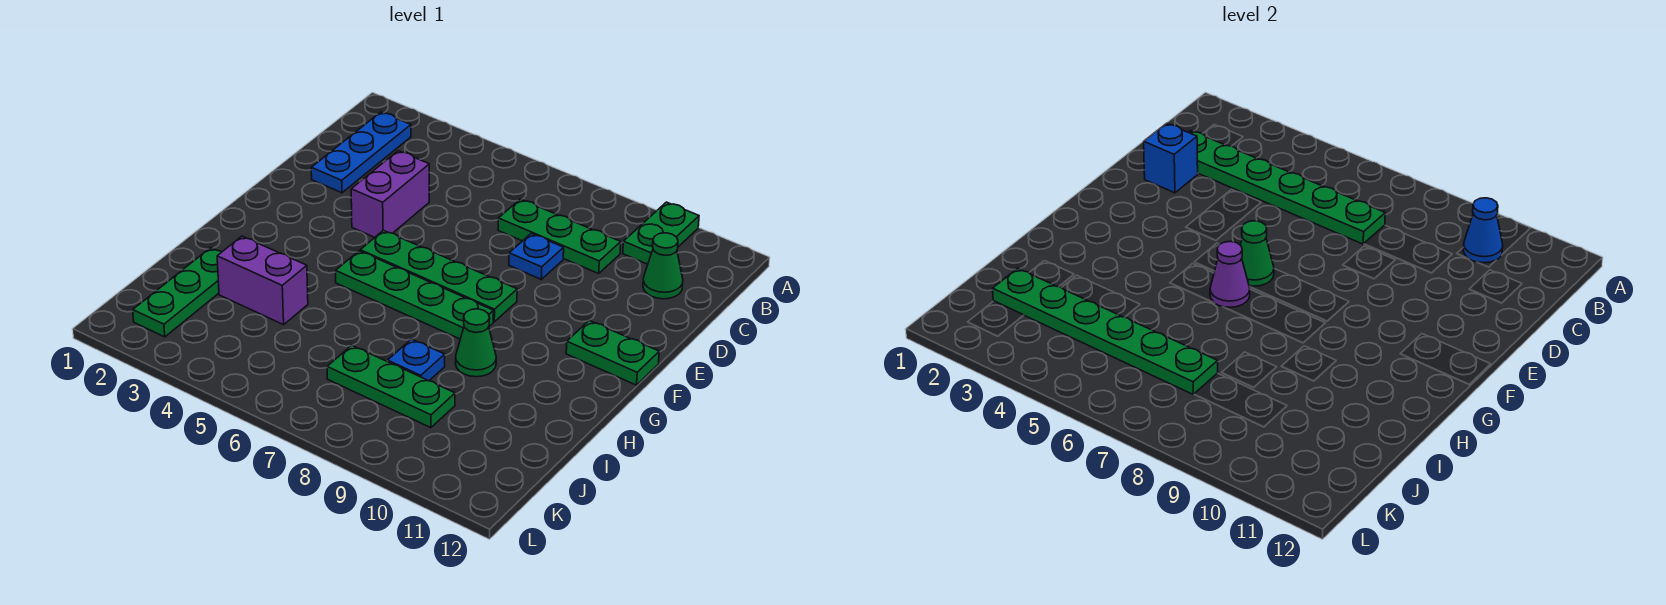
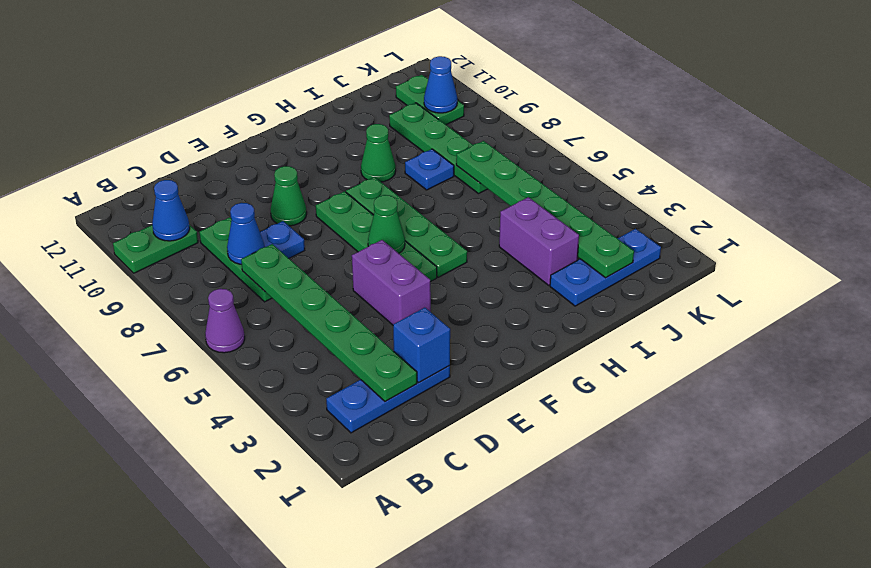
none -> blue cone C8 level 2
green cone C11 level 1 -> green cone E9 level 1
purple brick D4:E4 level 1 -> purple brick E4:E5 level 1
green plate F11:F12 level 1 -> green plate K10:K11 level 1
purple cone G6 level 2 -> purple cone A6 level 1
green plate I2:K2 level 1 -> blue plate I2:K2 level 1
green plate J7:J9 level 1 -> green plate J7:J10 level 1
none -> blue cone K10 level 2

